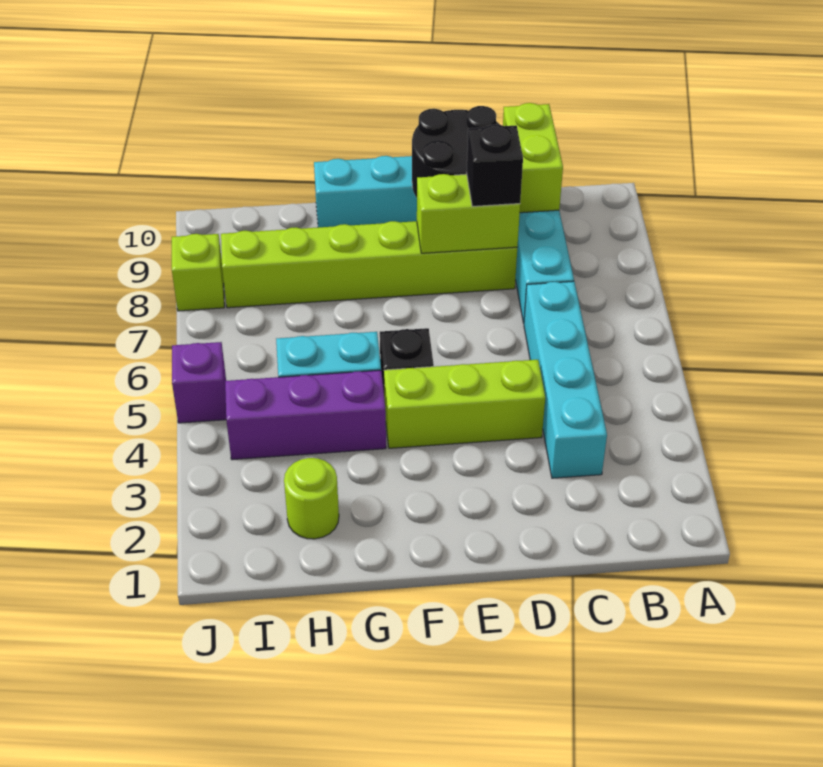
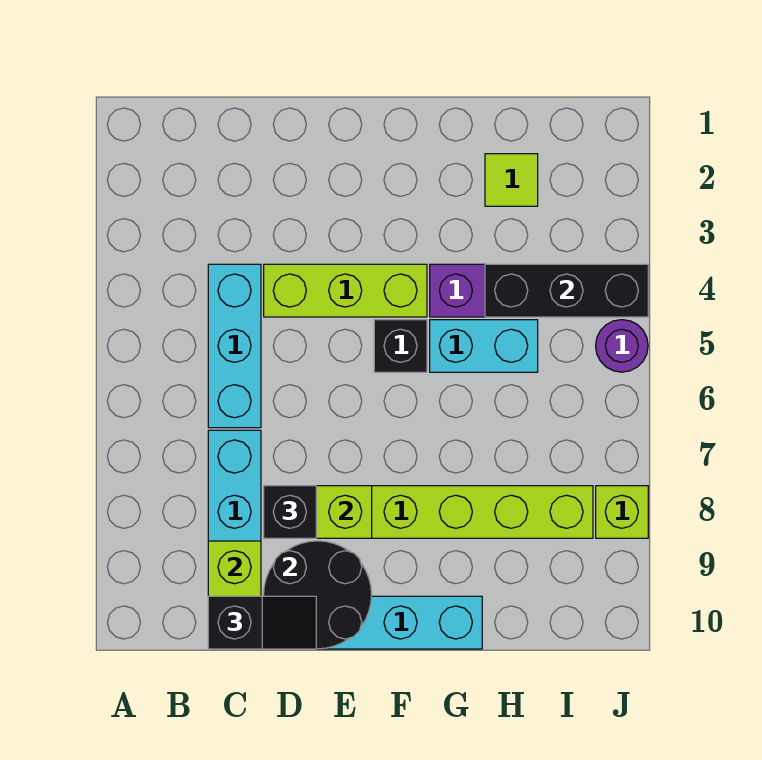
cyan brick C3:C6 level 1 -> cyan brick C4:C6 level 1
none -> black slope C10:D10 level 3 top C
lime round brick H2 level 1 -> lime tile H2 level 1
none -> black brick H4:J4 level 2
purple brick J5 level 1 -> purple round brick J5 level 1

